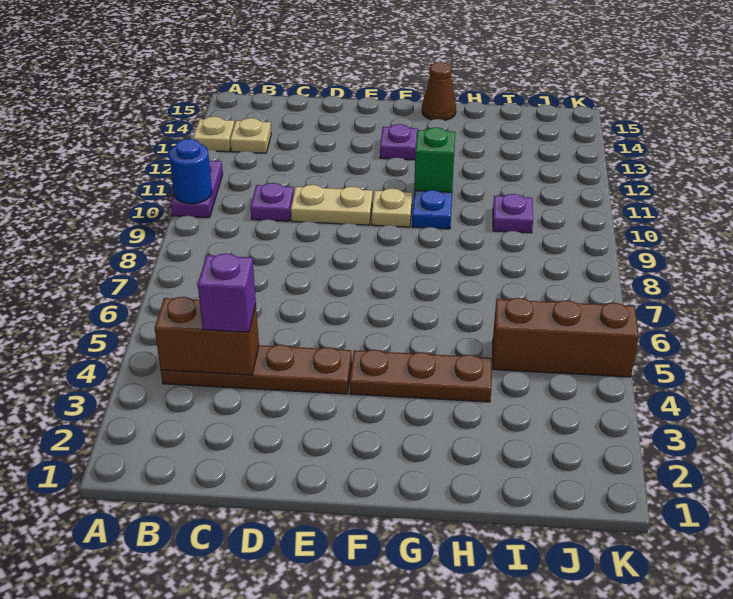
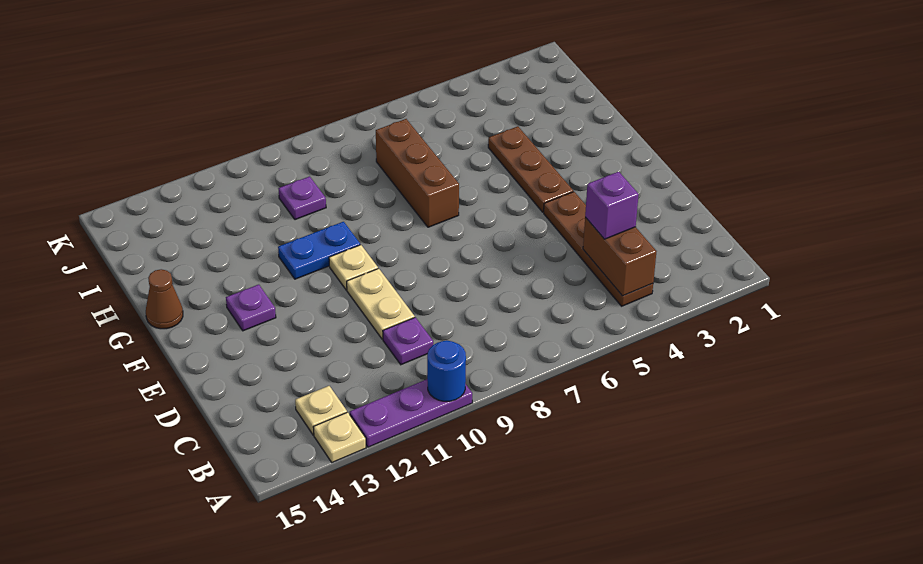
purple plate A10:A11 level 1 -> purple plate A10:A12 level 1
green brick G11 level 2 -> none
brown brick I5:K5 level 1 -> brown brick G7:I7 level 1

